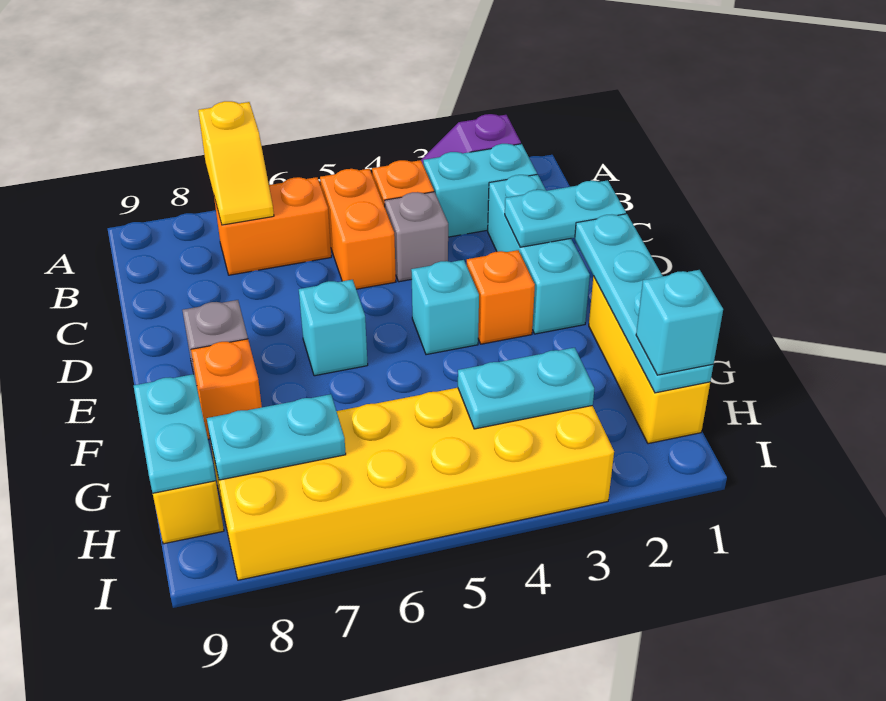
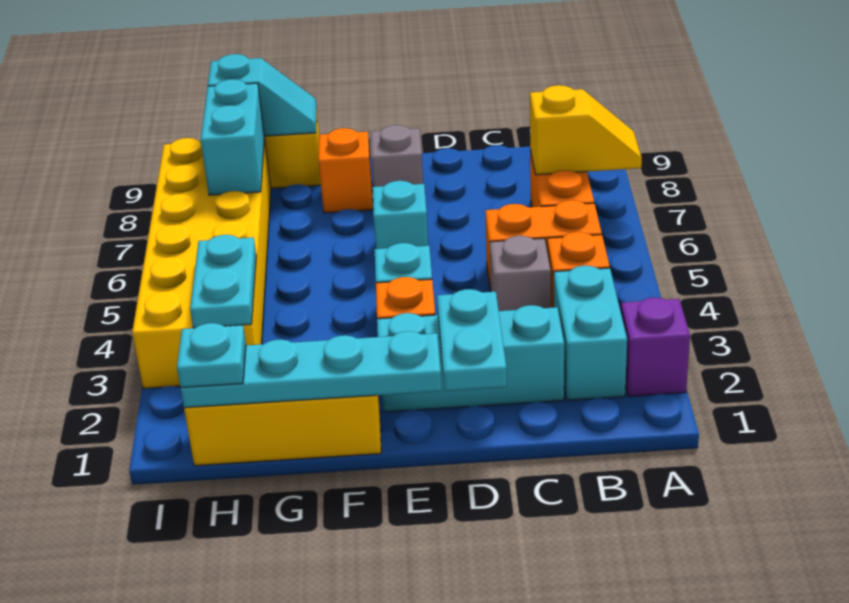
yellow slope A7:B7 level 2 top A -> yellow slope A7:B7 level 2 top B
cyan plate G9:H9 level 2 -> cyan slope G9:H9 level 2 top H
cyan brick H1 level 3 -> cyan plate H1 level 3
cyan plate H7:H8 level 2 -> cyan brick H7:H8 level 2

